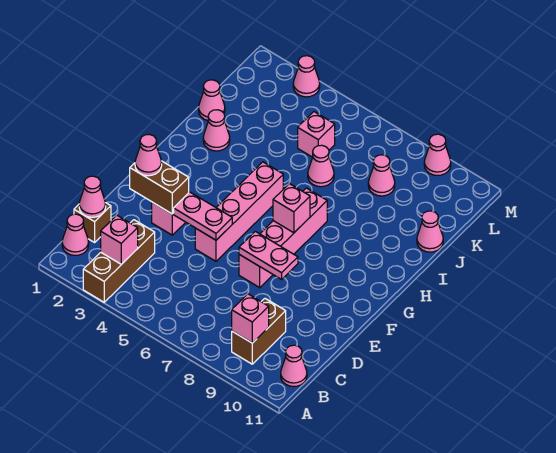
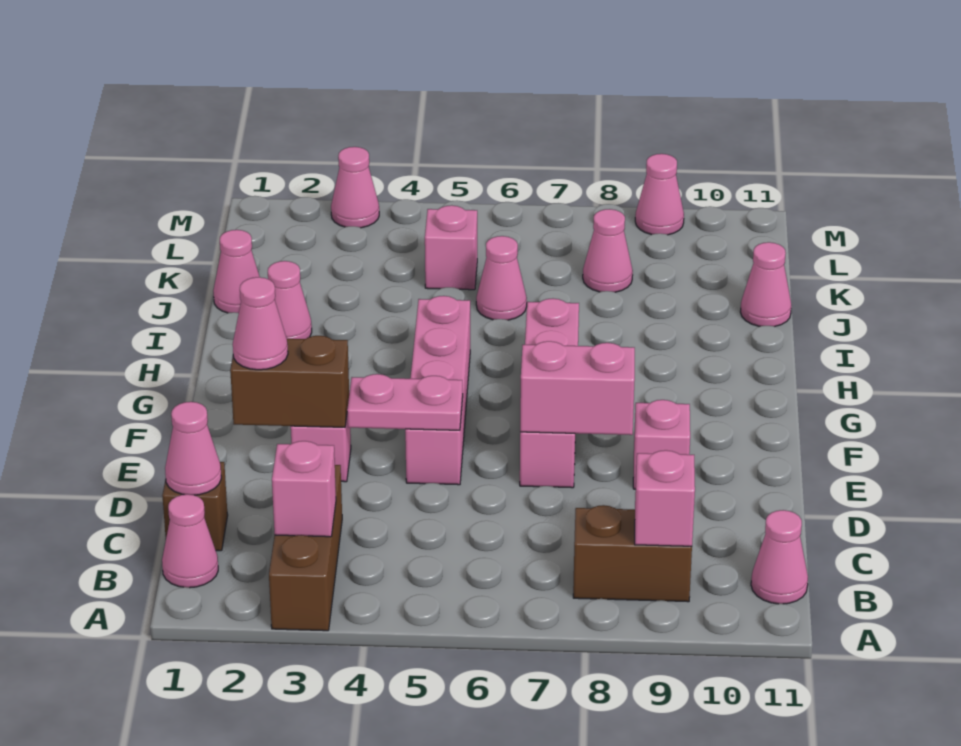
brown brick B9:C9 level 1 -> brown brick B8:B9 level 1
pink plate E7:E8 level 2 -> pink brick E7:E8 level 2
pink brick G7 level 2 -> pink brick E9 level 1

